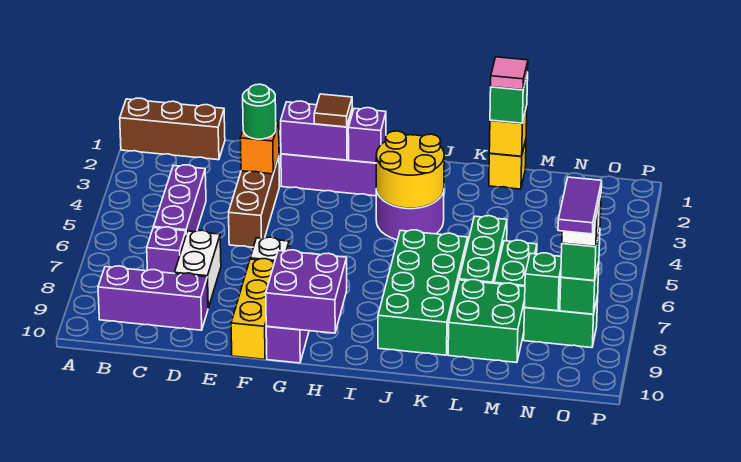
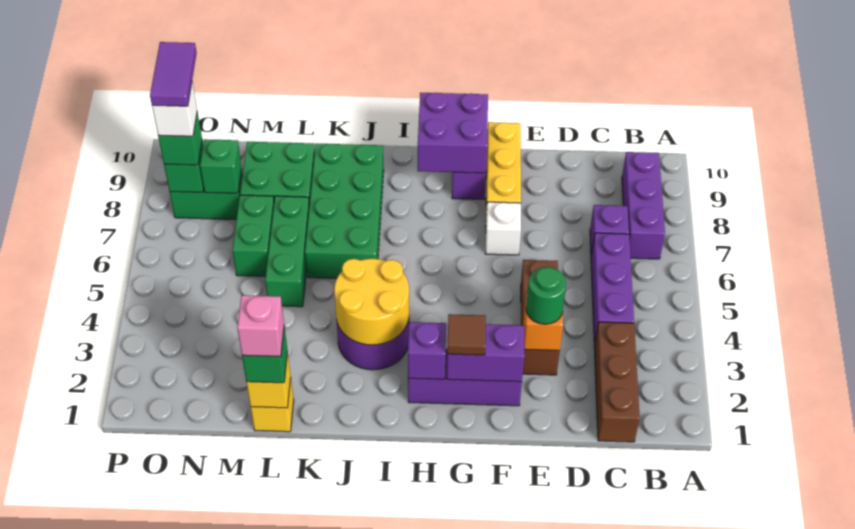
brown brick A1:C1 level 1 -> brown brick C1:C3 level 1
purple brick B9:D9 level 1 -> purple brick B7:B9 level 1
white brick D7:D8 level 1 -> none
pink tile L1 level 4 -> pink brick L1 level 4

